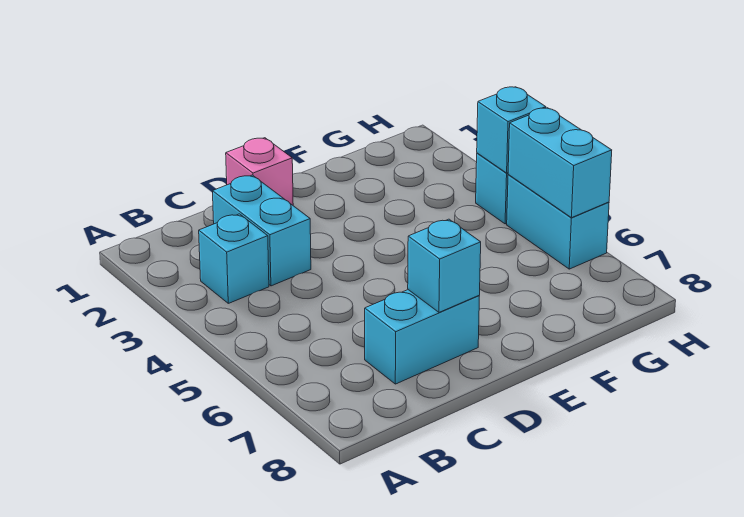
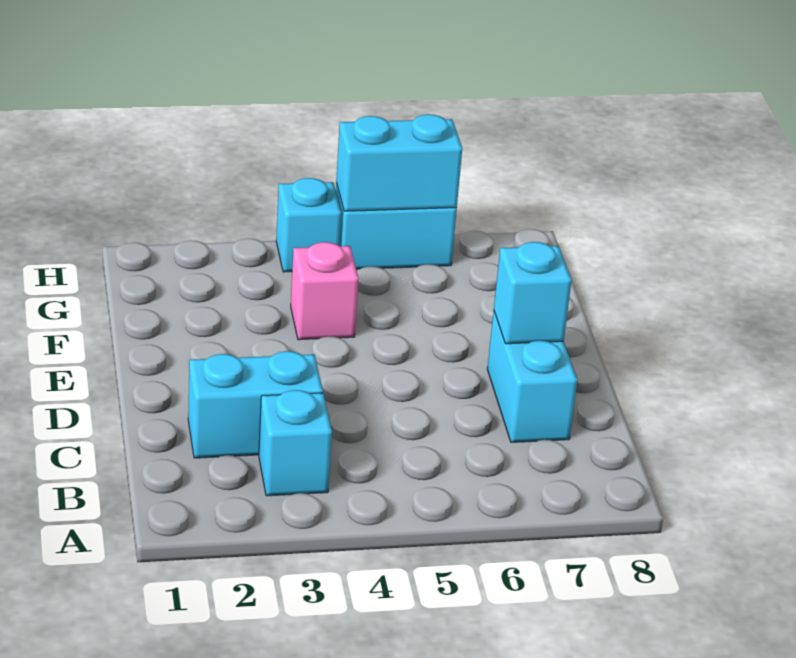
pink brick D1 level 1 -> pink brick F4 level 1
cyan brick H4 level 2 -> none

